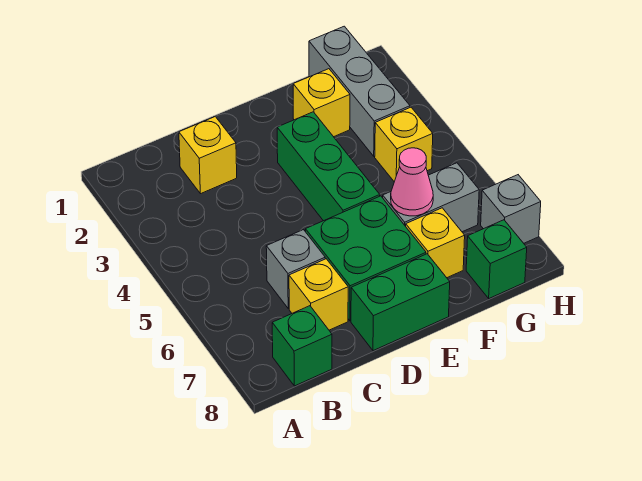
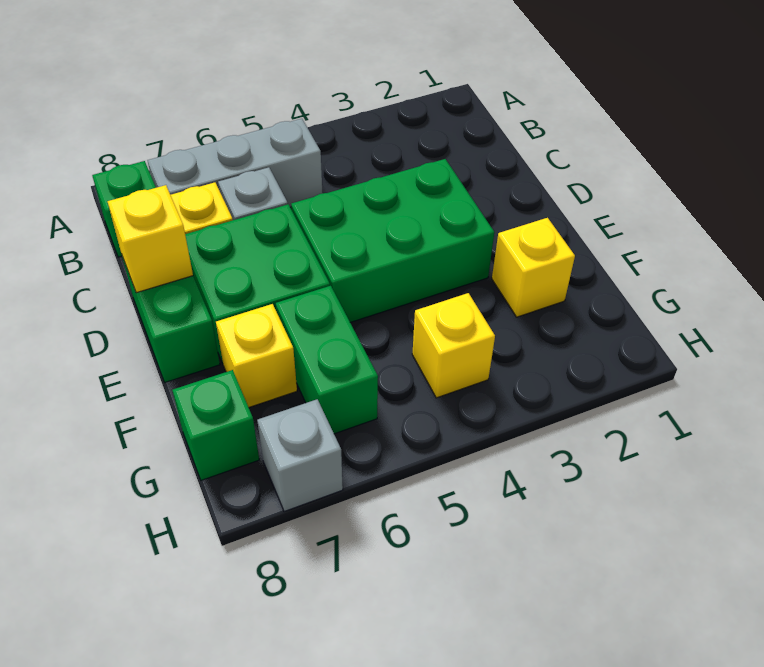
yellow brick C2 level 1 -> yellow brick D8 level 2
green brick E3:E5 level 1 -> green brick D3:E5 level 1
grey brick F6:G6 level 1 -> green brick F6:G6 level 1
pink cone F6 level 2 -> none
grey brick G1:G3 level 1 -> grey brick B5:B7 level 1

